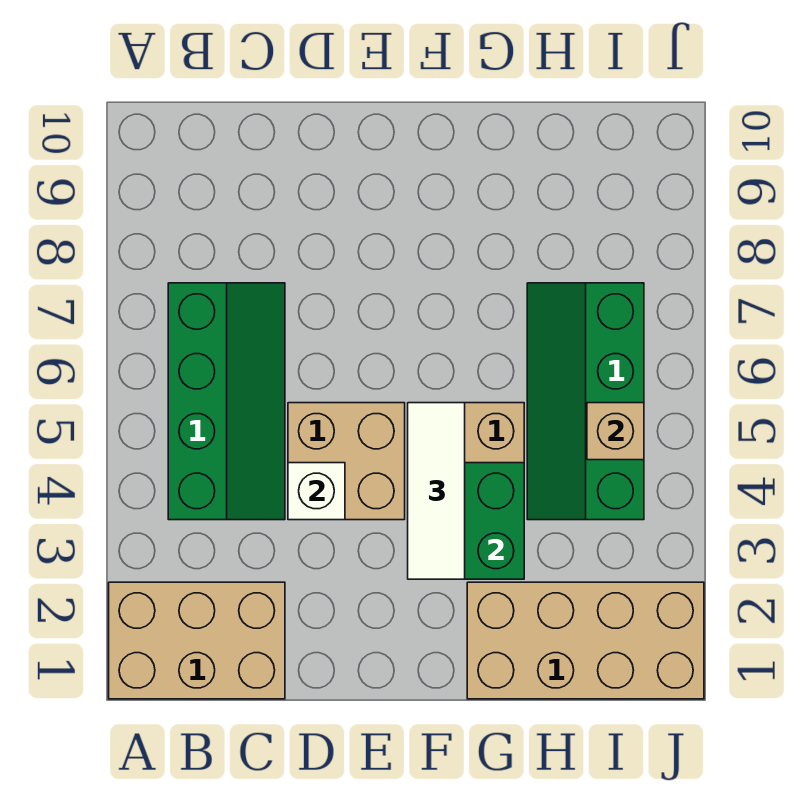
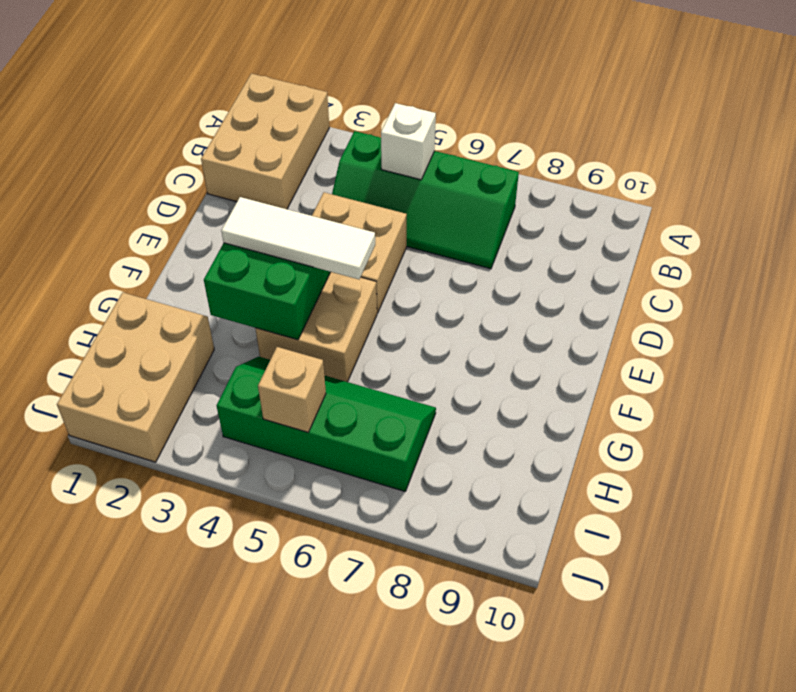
white brick D4 level 2 -> white brick B5 level 2
tan brick G1:J2 level 1 -> tan brick H1:J2 level 1

